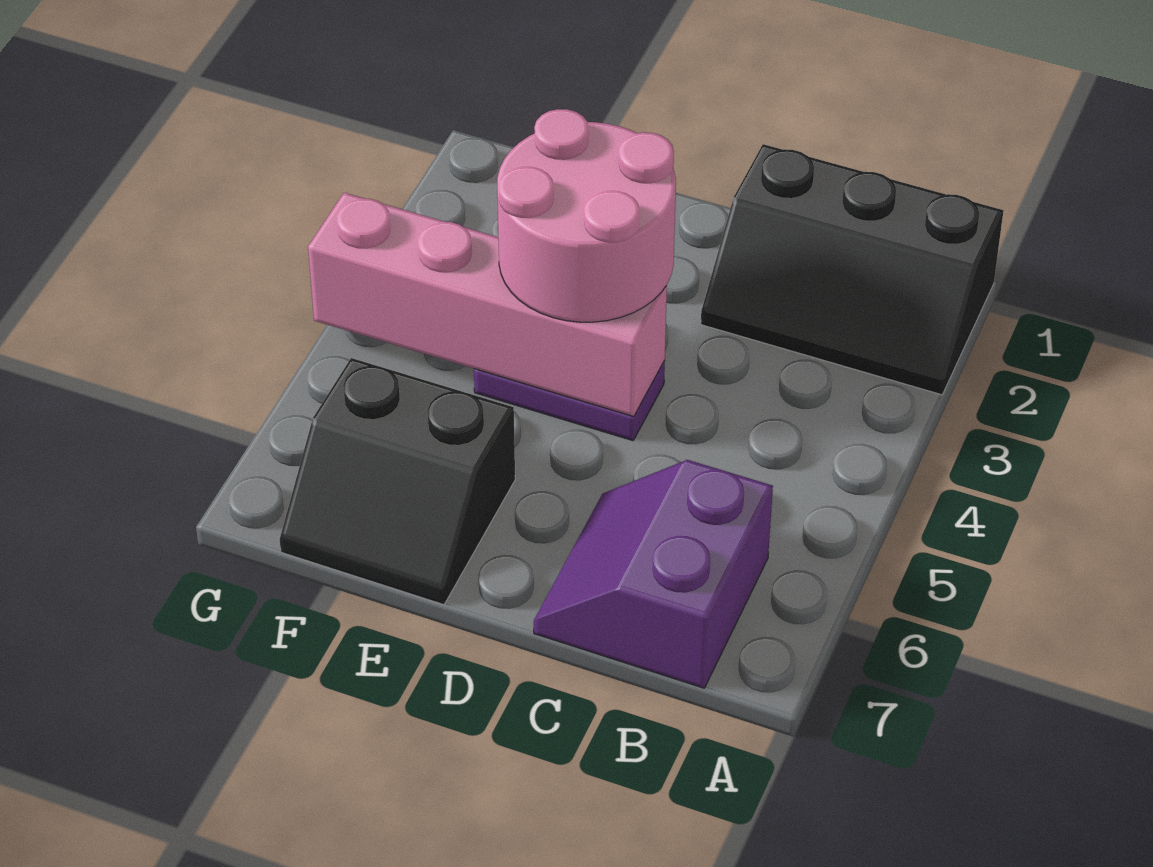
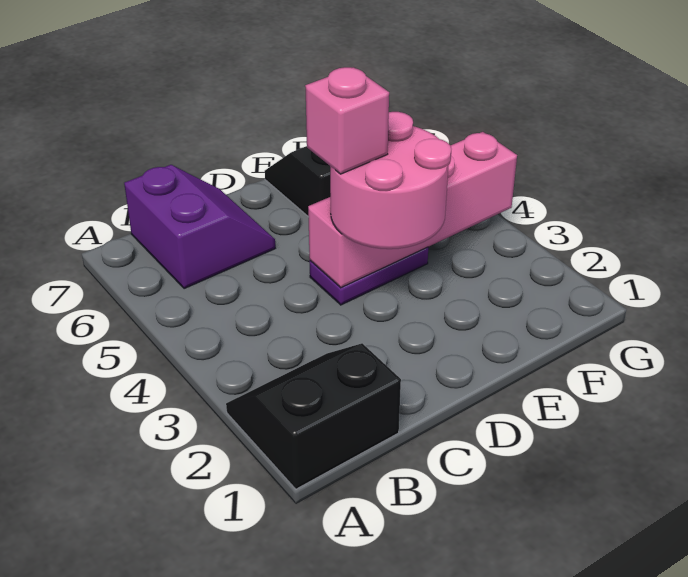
black slope A1:C2 level 1 top 1 -> black slope A1:B2 level 1 top 1
none -> pink brick D4 level 4

